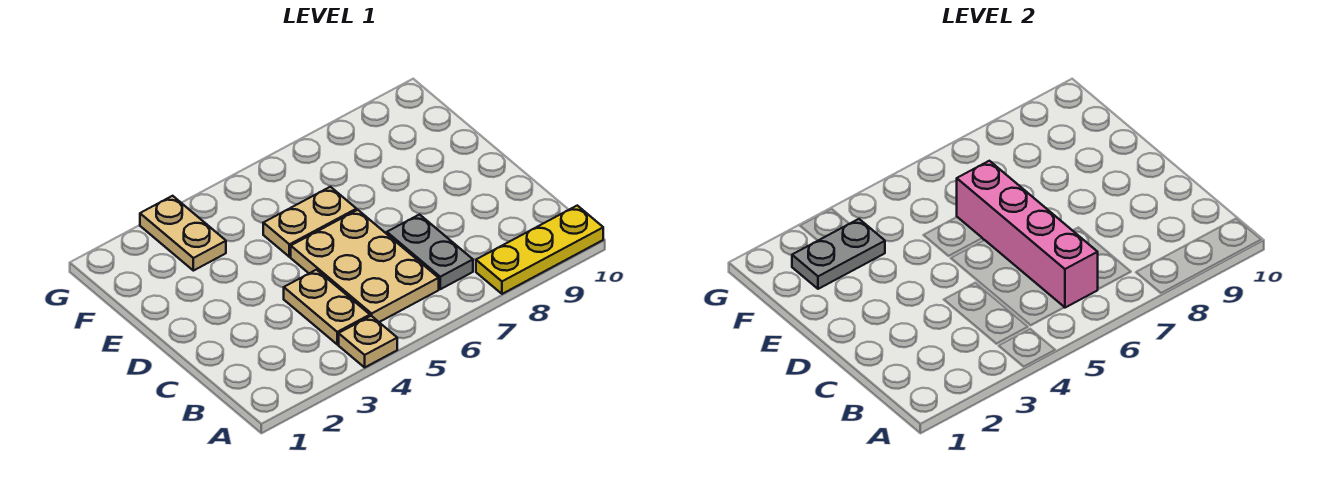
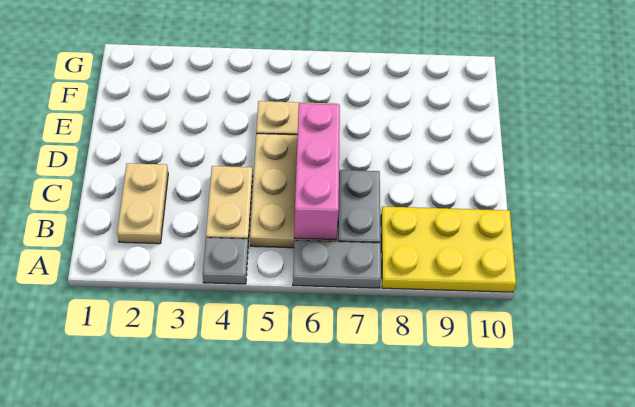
tan plate A4 level 1 -> grey plate A4 level 1
yellow plate A8:A10 level 1 -> yellow plate A8:B10 level 1
pink brick B6:E6 level 2 -> pink brick B6:D6 level 2
grey plate F2:F3 level 2 -> grey plate A6:A7 level 1
tan plate F3:G3 level 1 -> tan plate B2:C2 level 1

